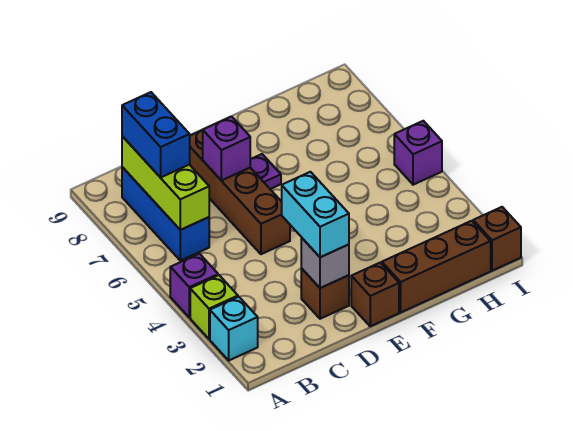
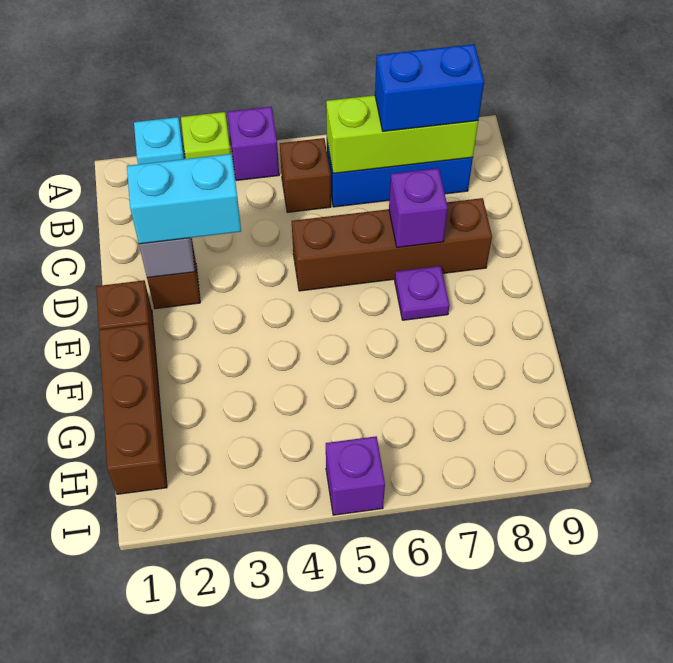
brown brick I1 level 1 -> brown brick B5 level 1

